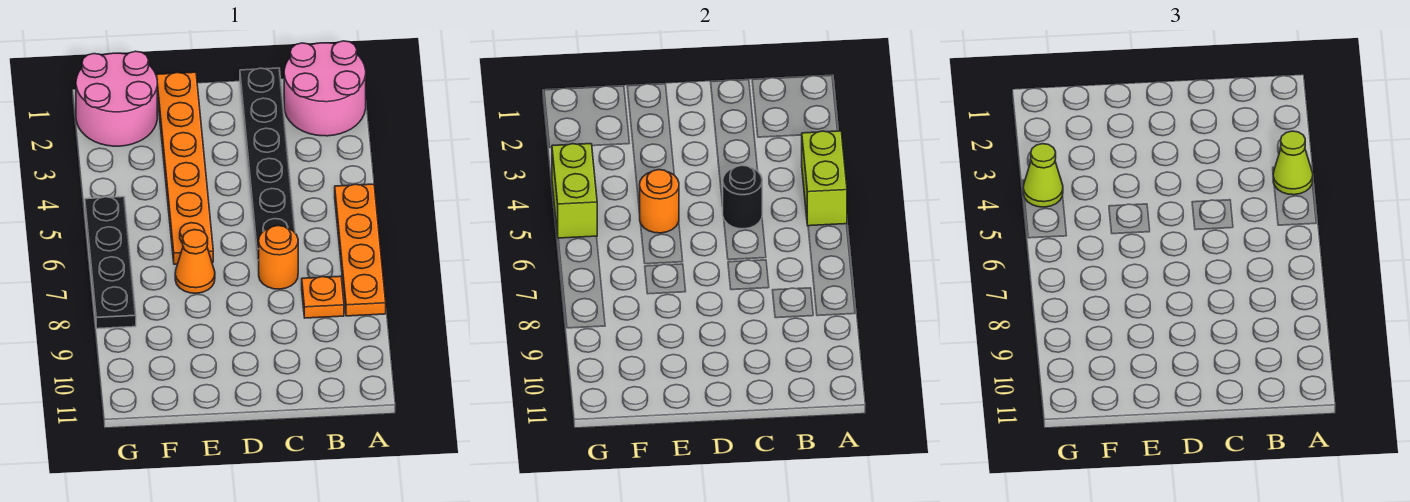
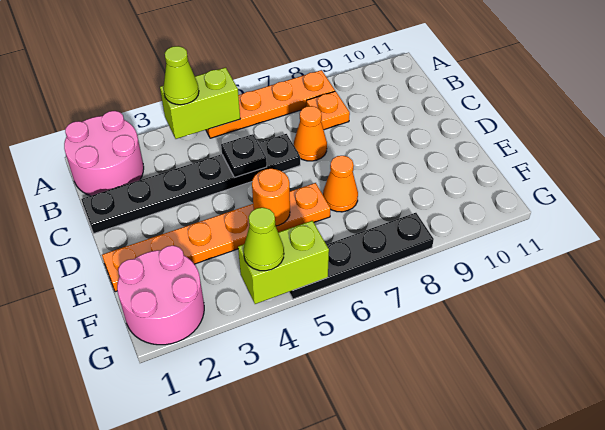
black round brick C5 level 2 -> black plate C5 level 2
orange round brick C7 level 1 -> orange cone C7 level 1

